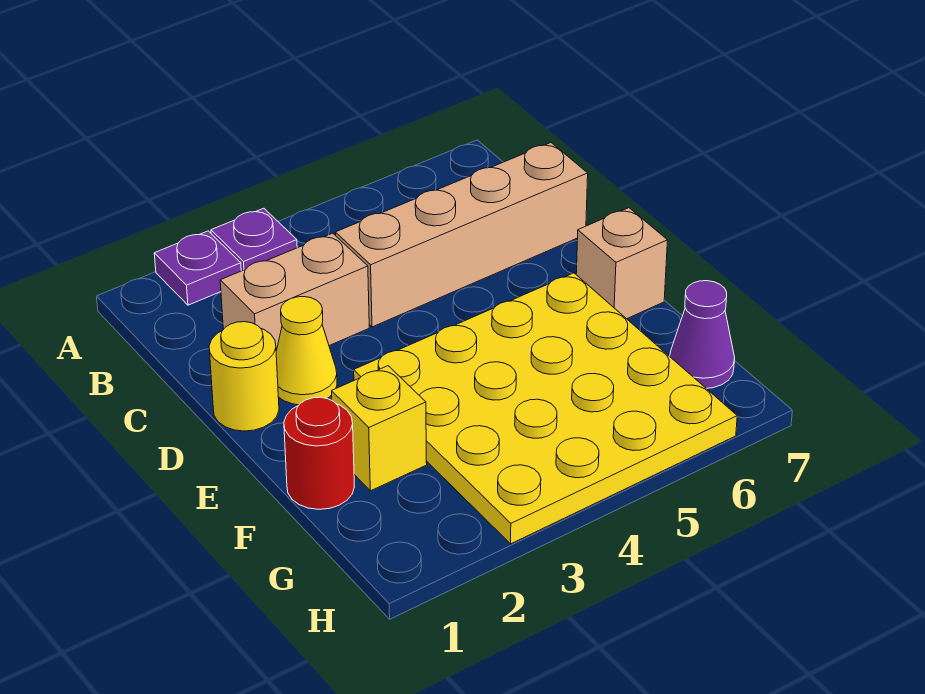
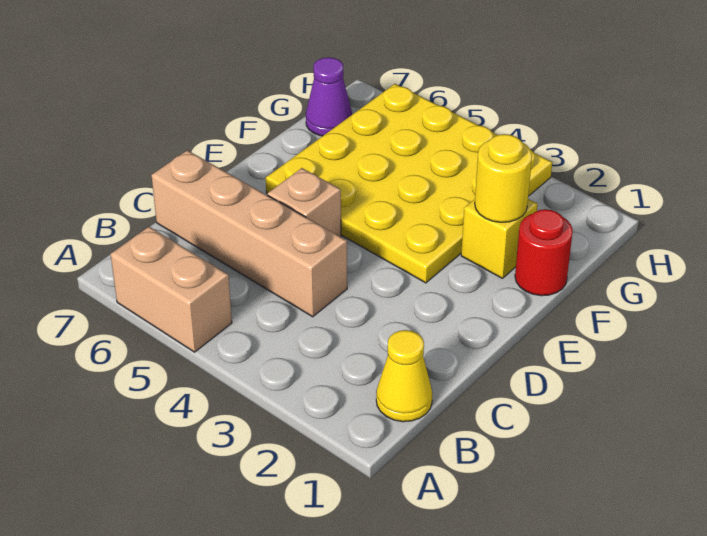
purple plate A2 level 1 -> none
purple plate A3 level 1 -> none
tan brick C2:C3 level 1 -> tan brick A5:A6 level 1
yellow round brick D1 level 1 -> yellow round brick F2 level 2
yellow cone D2 level 1 -> yellow cone B1 level 1
tan brick E7 level 1 -> tan brick D5 level 1

